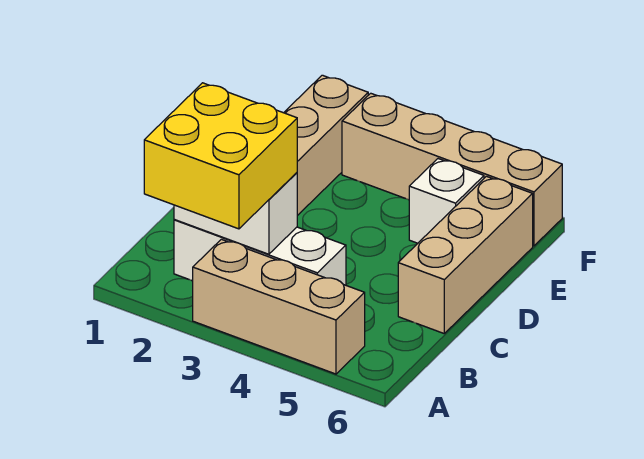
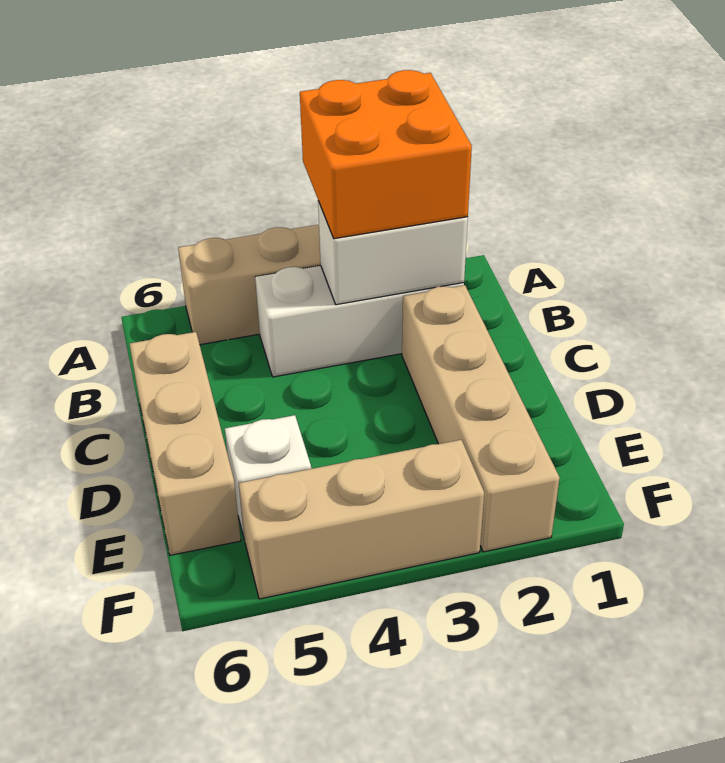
yellow brick A2:B3 level 3 -> orange brick A2:B3 level 3
tan brick F3:F6 level 1 -> tan brick F3:F5 level 1

